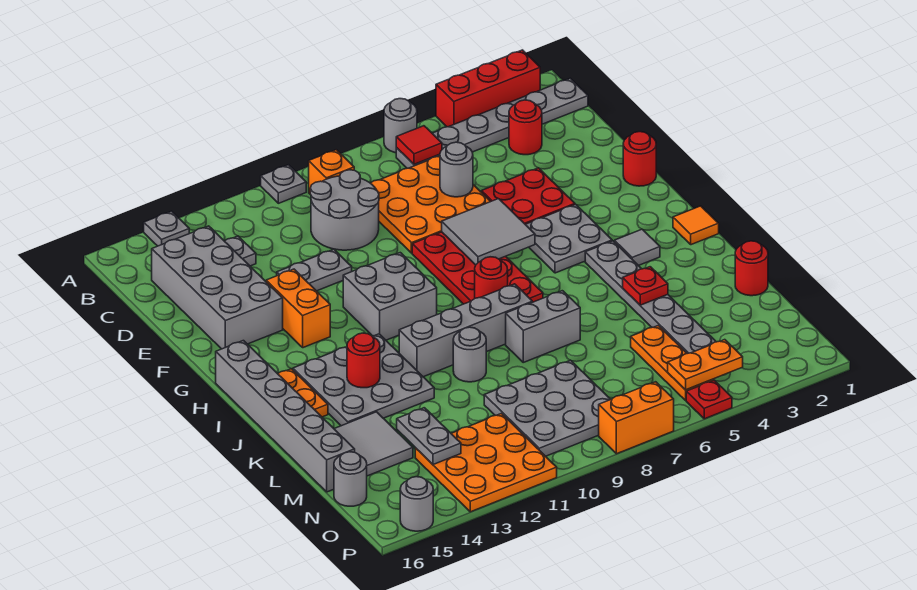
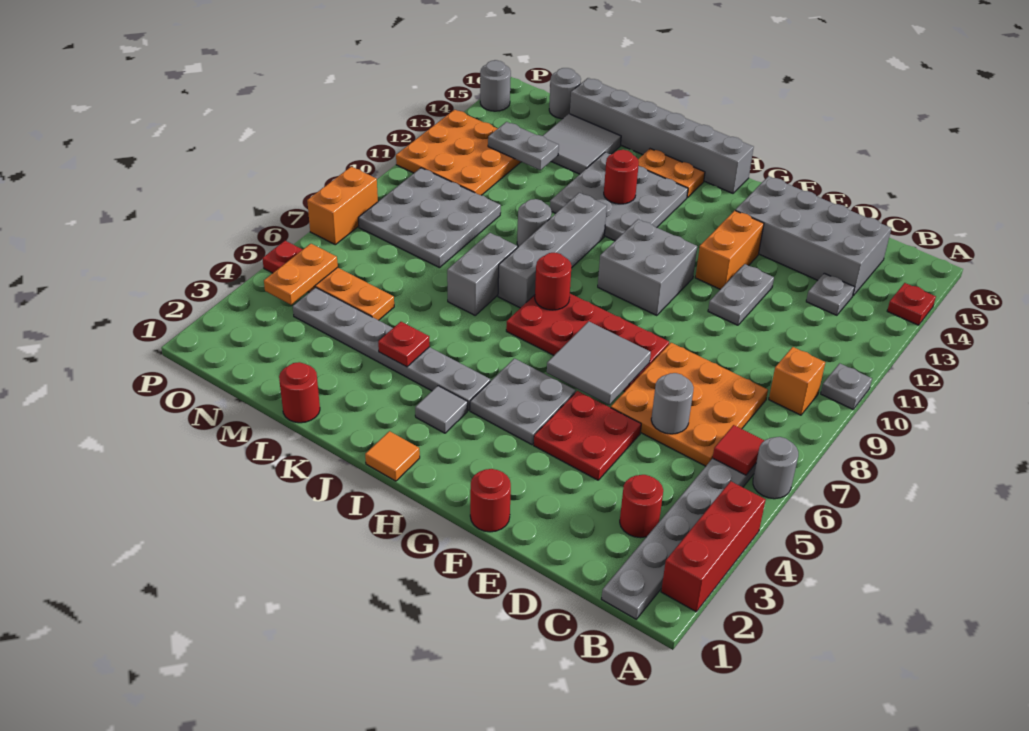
grey plate A14 level 1 -> red plate A14 level 1
grey round brick C9:D10 level 1 -> none
orange brick F13:G13 level 1 -> orange brick F12:F13 level 1

